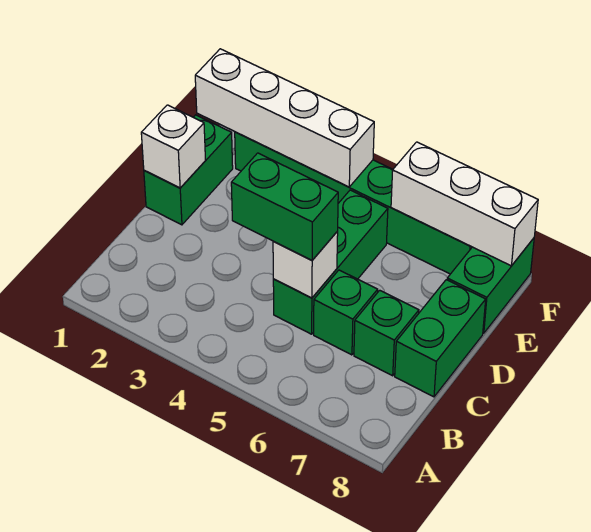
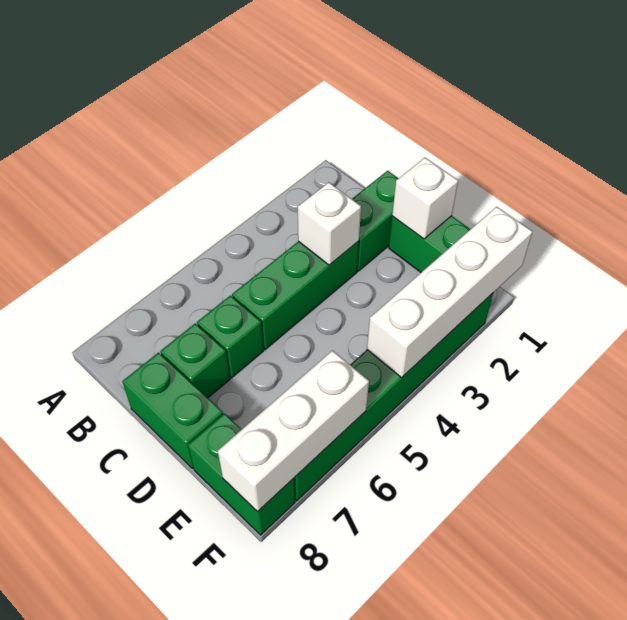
green brick C4:C5 level 3 -> green brick C1:C2 level 1
green brick C5:E5 level 1 -> green brick C3:C5 level 1
white brick C5 level 2 -> white brick C3 level 2

